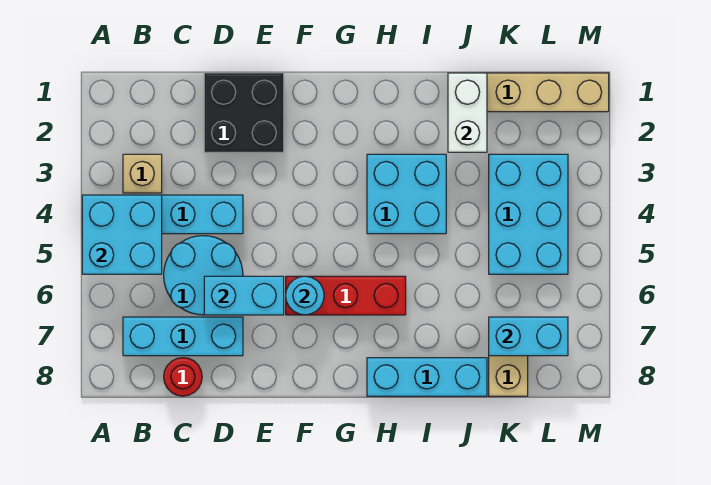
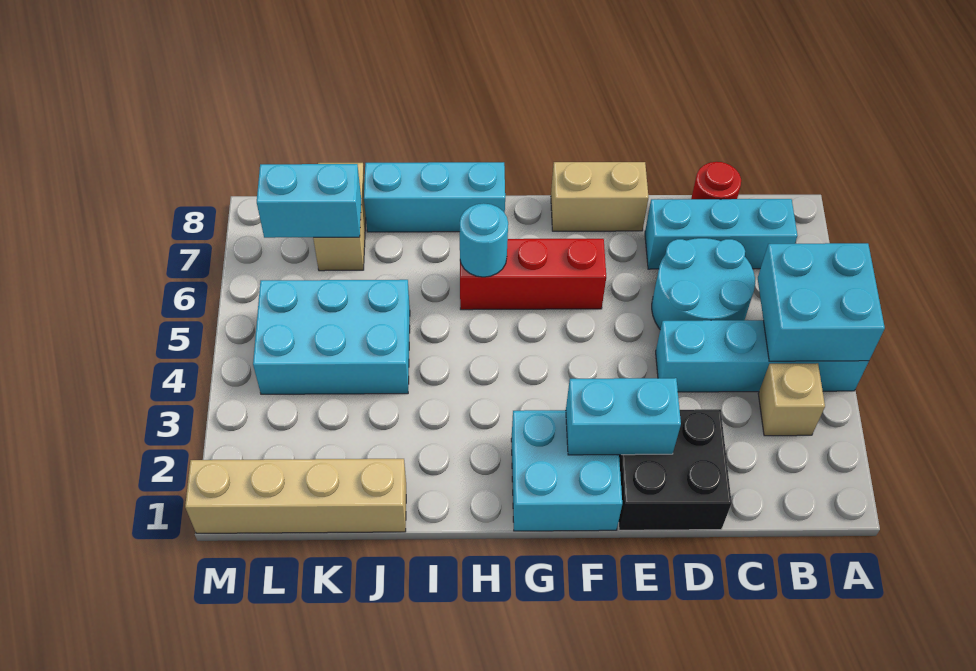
cyan brick D6:E6 level 2 -> cyan brick E2:F2 level 2
none -> tan brick E8:F8 level 1
cyan round brick F6 level 2 -> cyan round brick H6 level 2
cyan brick H3:I4 level 1 -> cyan brick F1:G2 level 1
white brick J1:J2 level 2 -> none
cyan brick K3:L5 level 1 -> cyan brick J4:L5 level 1

